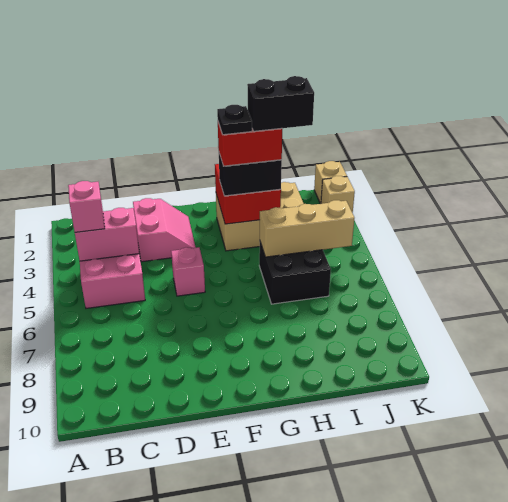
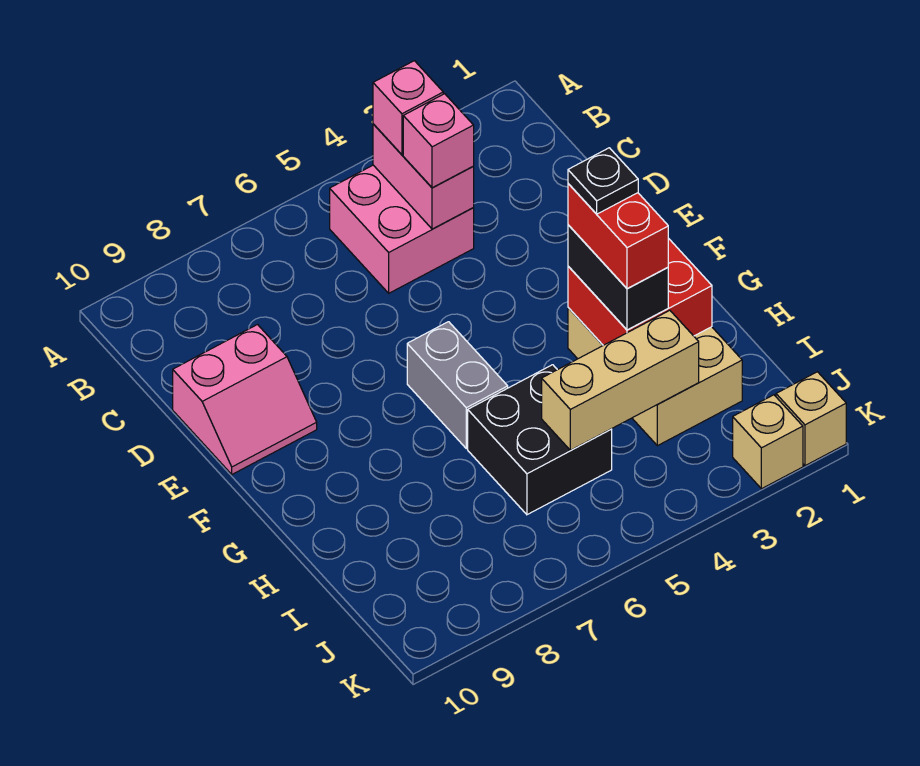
pink slope D2:E3 level 1 top D -> pink slope D9:E10 level 1 top D
pink brick E5 level 1 -> pink brick C4 level 3
none -> grey brick F6:G6 level 1
black brick H3:I3 level 5 -> none
tan brick H5:J5 level 2 -> tan brick I3:I5 level 2

